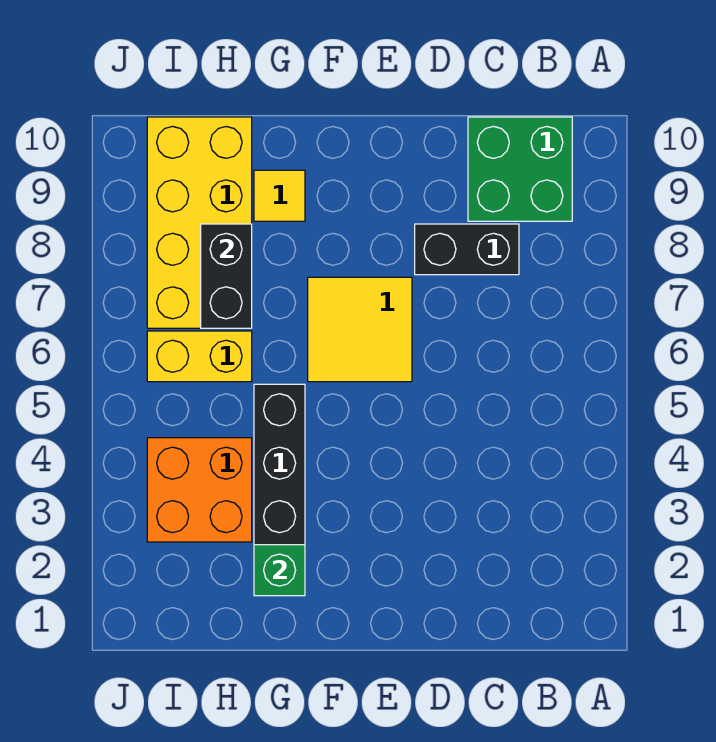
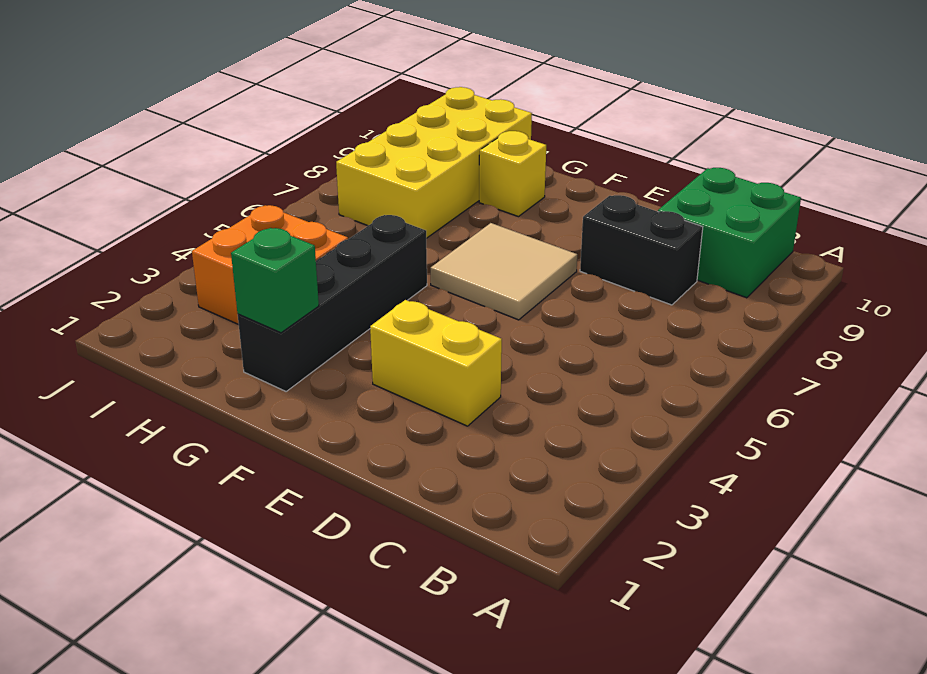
yellow tile E6:F7 level 1 -> tan tile E6:F7 level 1
yellow tile G9 level 1 -> yellow brick G9 level 1
yellow brick H6:I6 level 1 -> yellow brick D3:E3 level 1
black brick H7:H8 level 2 -> none

